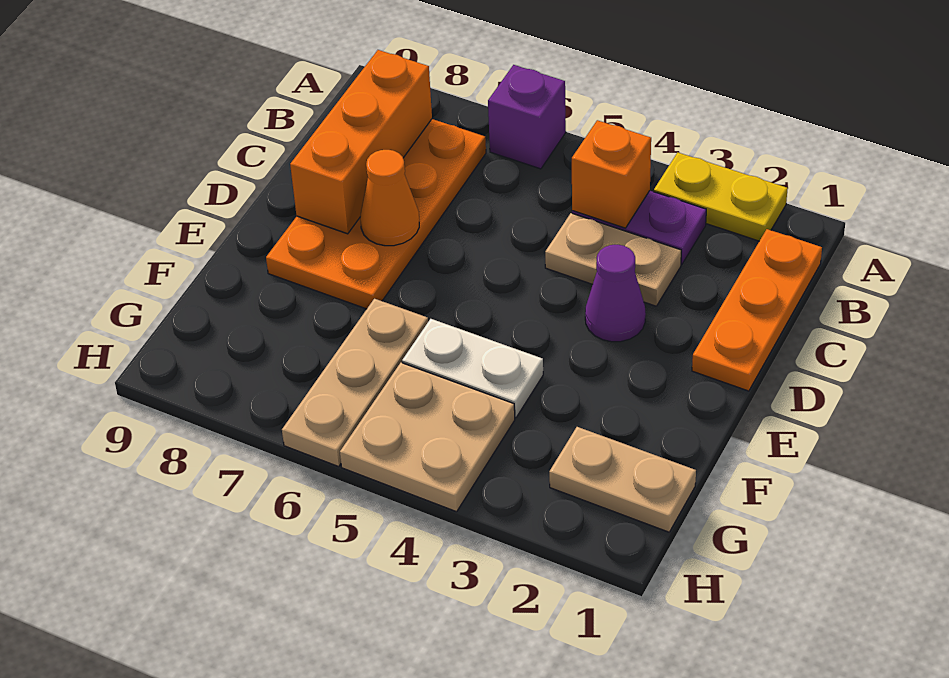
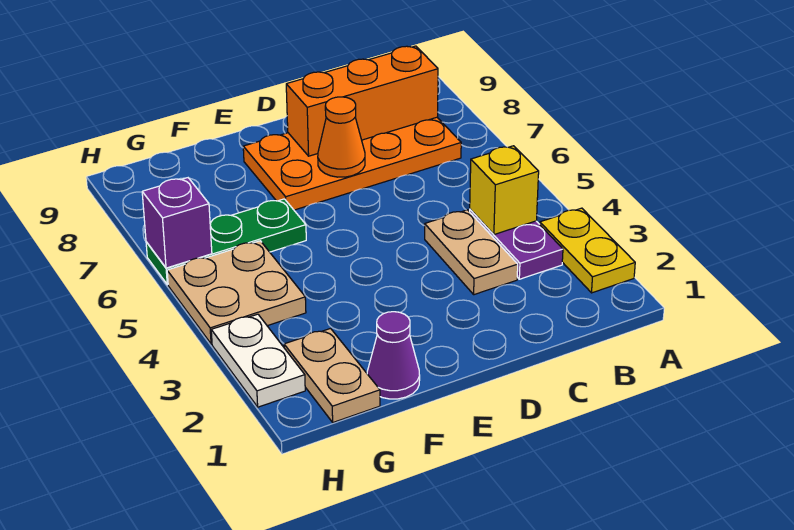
purple brick A6 level 1 -> purple brick H6 level 2
orange plate B1:D1 level 1 -> none
orange brick B4 level 2 -> yellow brick B4 level 2
purple cone D3 level 1 -> purple cone F1 level 1
white plate F4:F5 level 1 -> white plate H2:H3 level 1
tan plate F6:H6 level 1 -> green plate F6:H6 level 1

